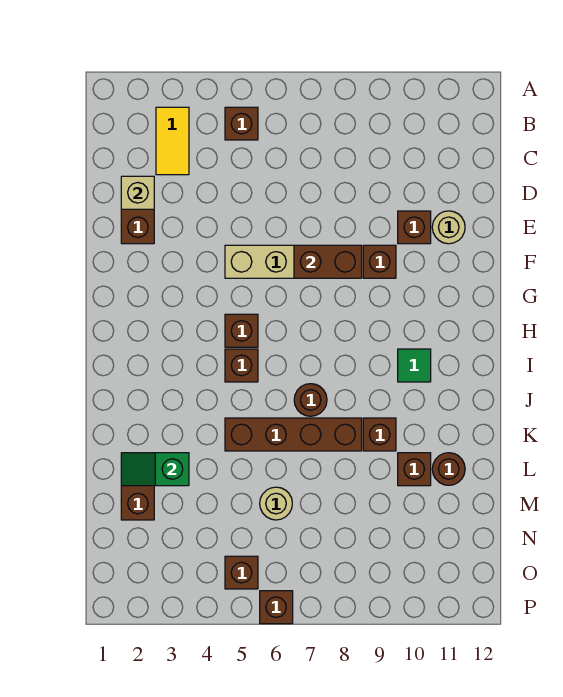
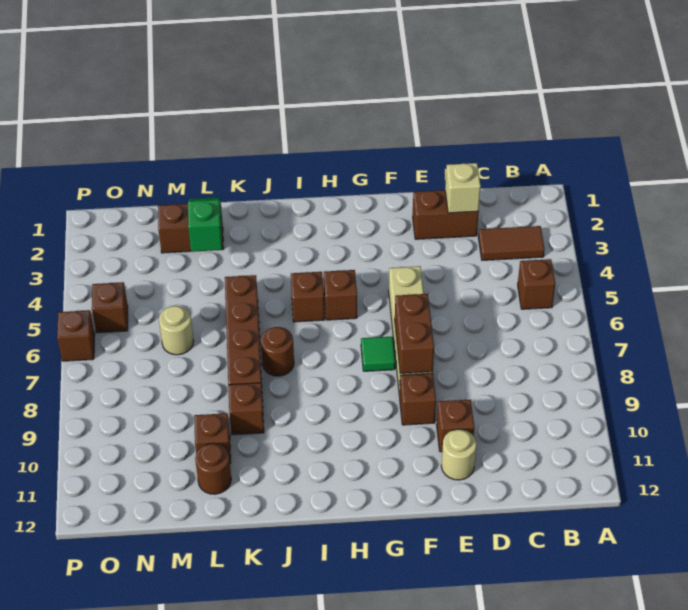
yellow tile B3:C3 level 1 -> brown tile B3:C3 level 1
green tile I10 level 1 -> green tile G7 level 1

